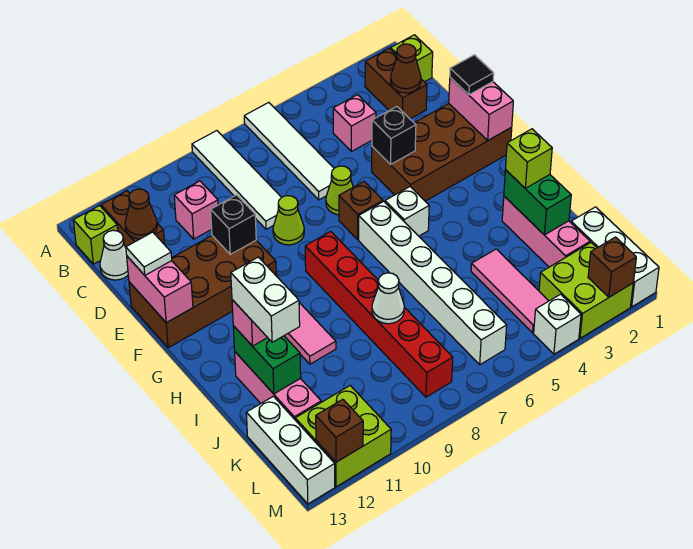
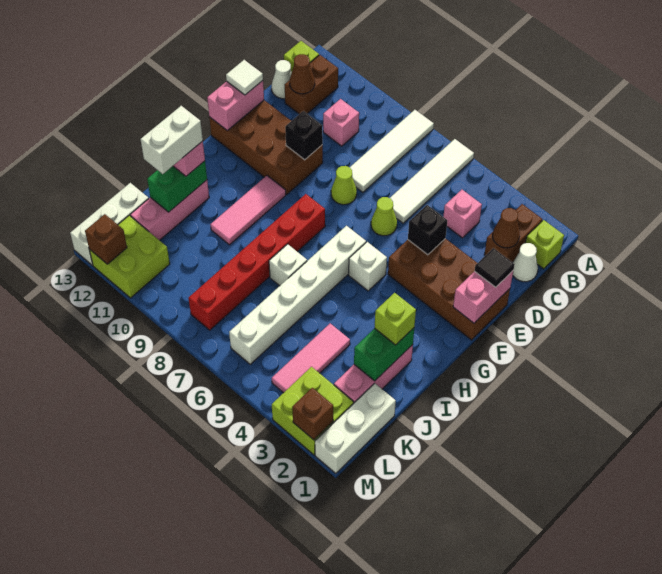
brown brick F6 level 1 -> none
white cone J8 level 2 -> white cone C1 level 1
white brick M4 level 1 -> white brick I7 level 1

